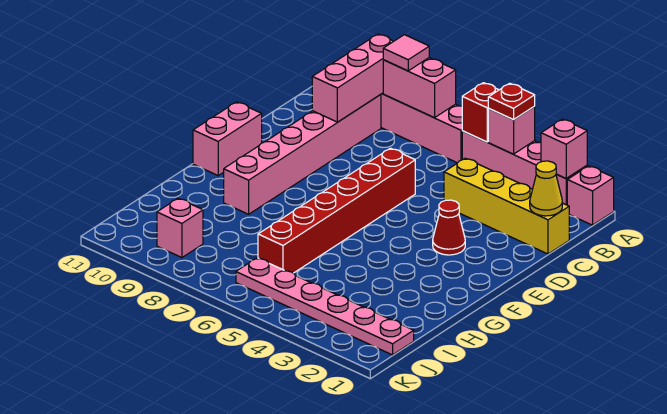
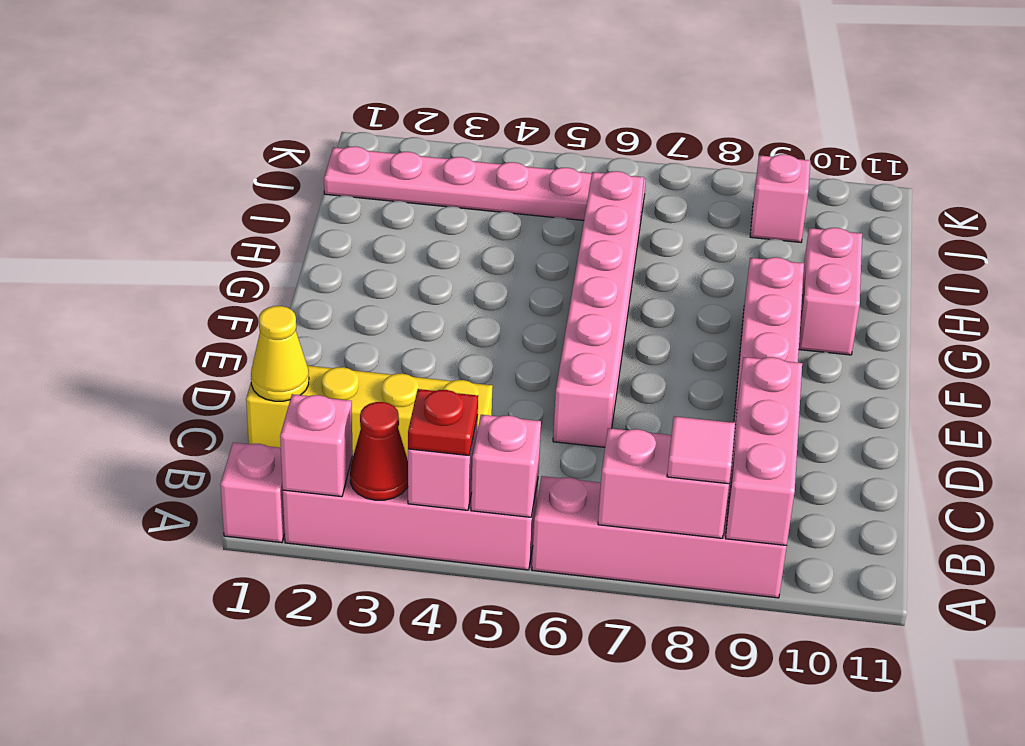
red brick A5 level 2 -> pink brick A5 level 2
red brick D6:I6 level 1 -> pink brick D6:I6 level 1
red cone E3 level 1 -> red cone A3 level 2
pink brick E11:F11 level 1 -> pink brick G10:H10 level 1

